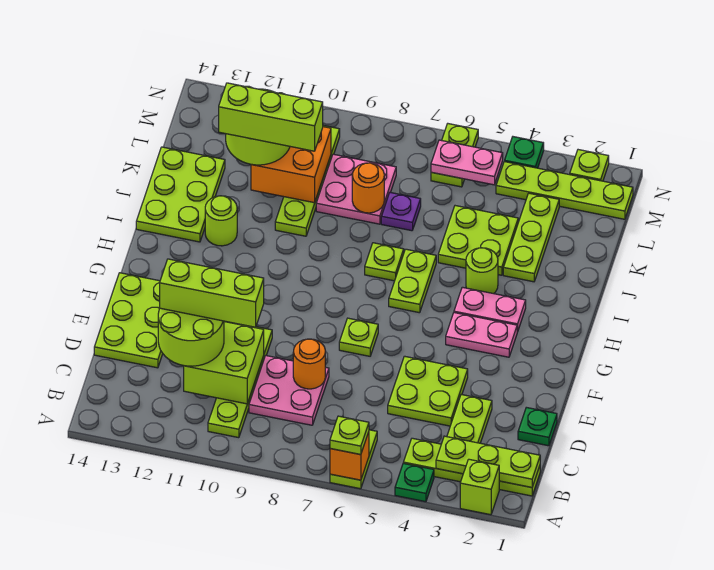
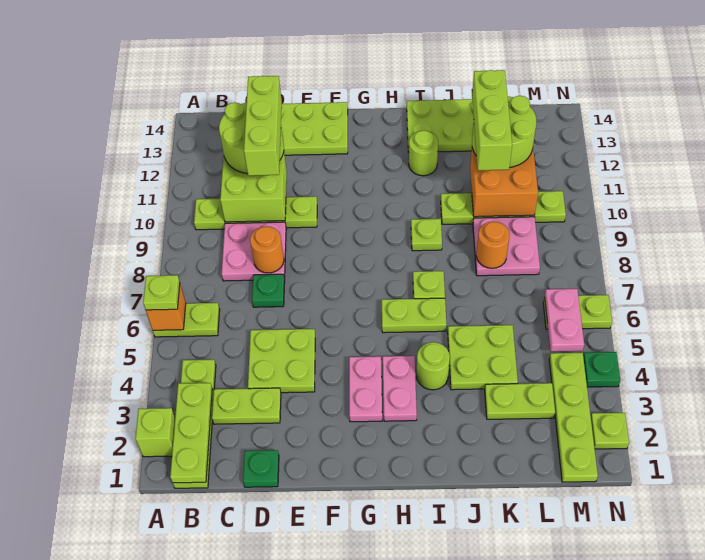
green plate A4 level 1 -> green plate D7 level 1
lime plate F7 level 1 -> lime plate I9 level 1
lime plate J3:L3 level 1 -> lime plate K3:L3 level 1
purple plate K7 level 1 -> none

